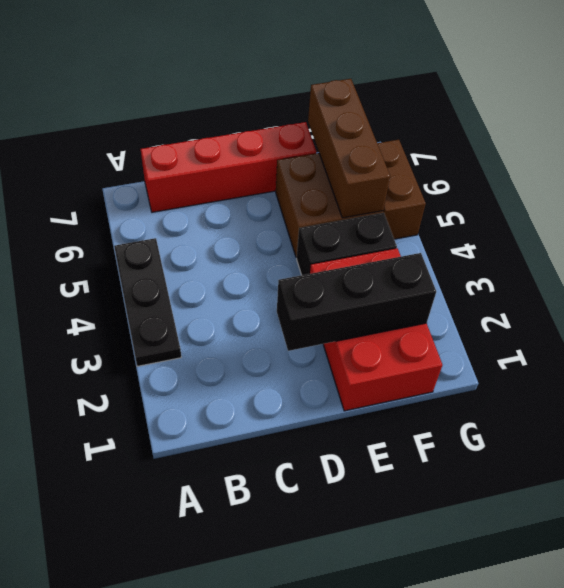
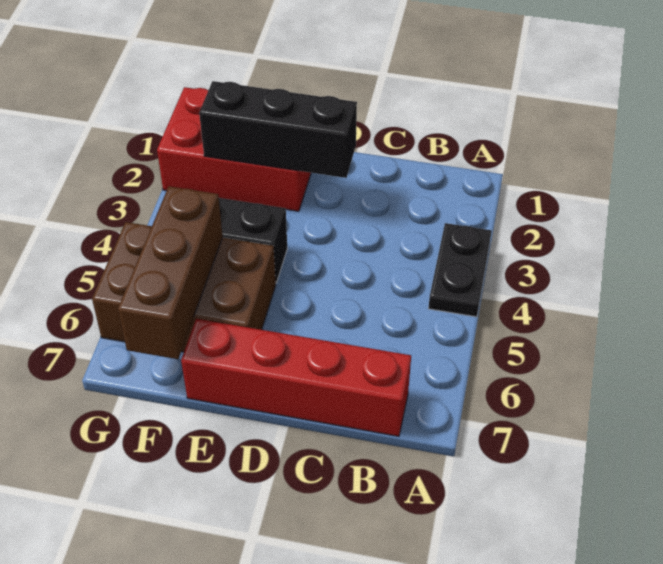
black plate A3:A5 level 1 -> black plate A3:A4 level 1
red brick E1:F3 level 1 -> red brick E1:G2 level 1

